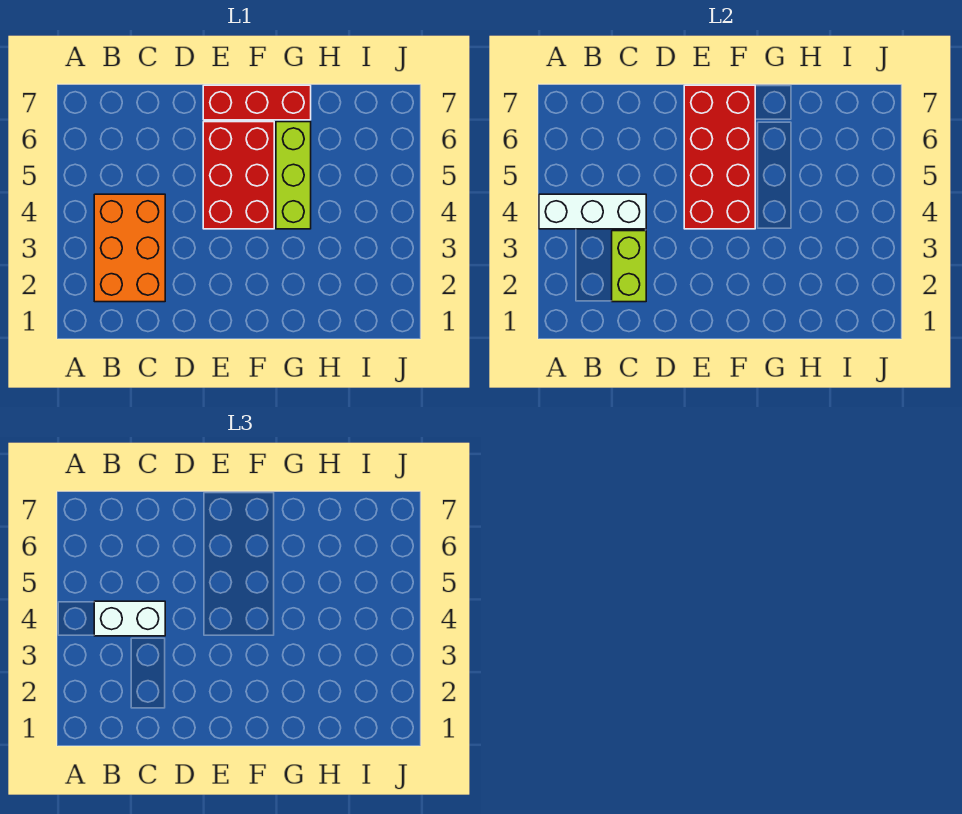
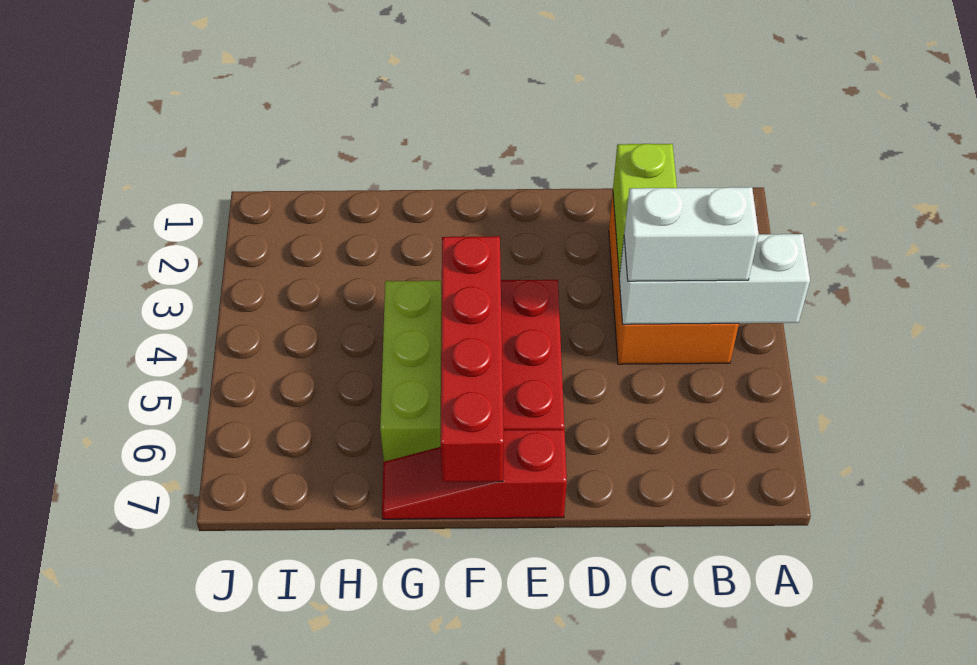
red brick E4:F7 level 2 -> red brick F4:F7 level 2
red brick E7:G7 level 1 -> red slope E7:G7 level 1 top E

